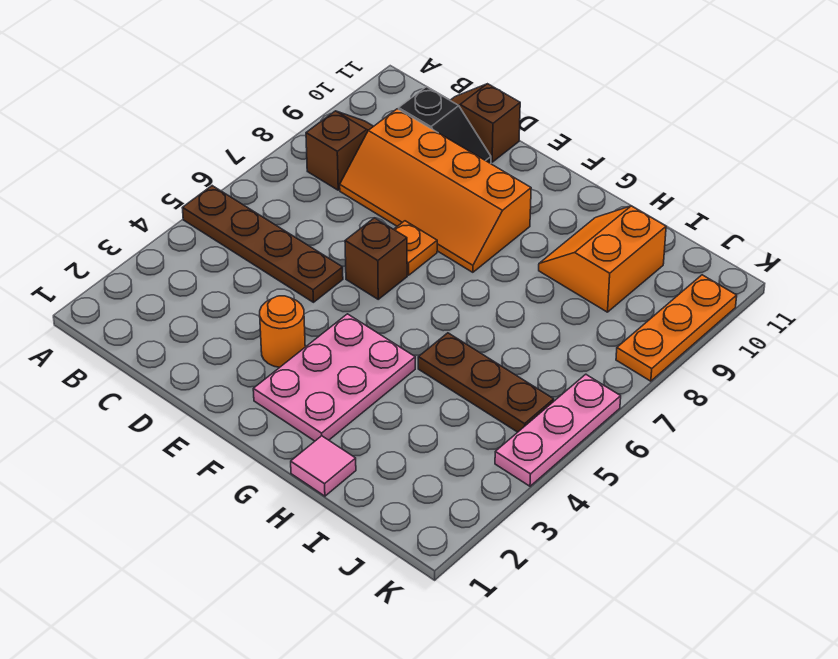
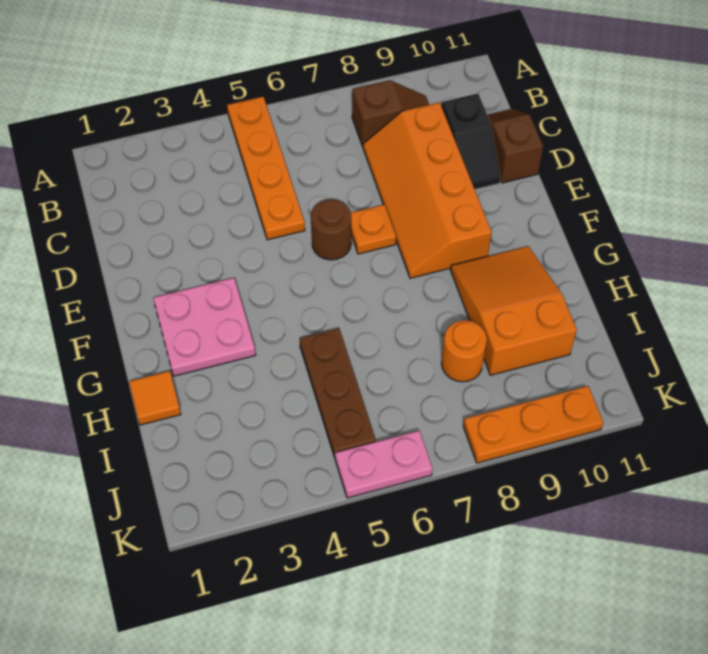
brown plate A5:D5 level 1 -> orange plate A5:D5 level 1
orange round brick E3 level 1 -> orange round brick I8 level 1
brown brick E6 level 1 -> brown round brick E6 level 1
pink plate F2:G4 level 1 -> pink plate F2:G3 level 1
pink tile H1 level 1 -> orange tile H1 level 1
orange slope H9:I10 level 1 top I -> orange slope G9:I10 level 1 top I
pink plate K4:K6 level 1 -> pink plate K5:K6 level 1

